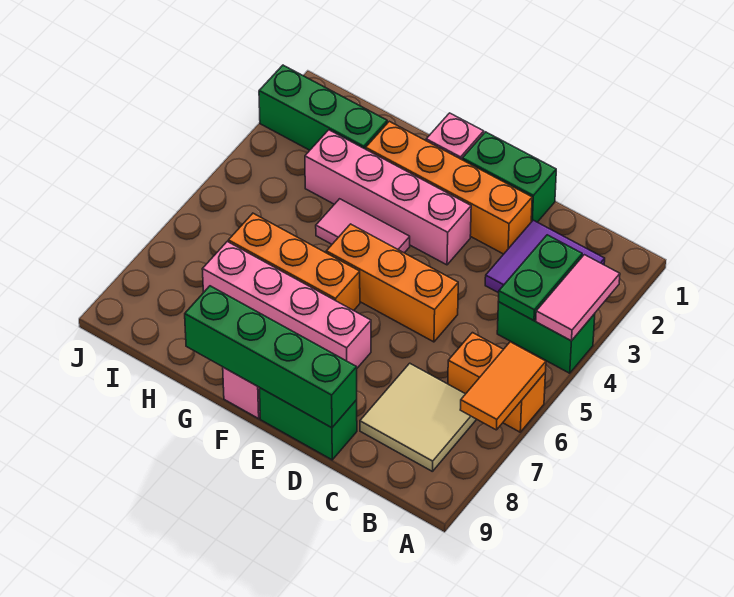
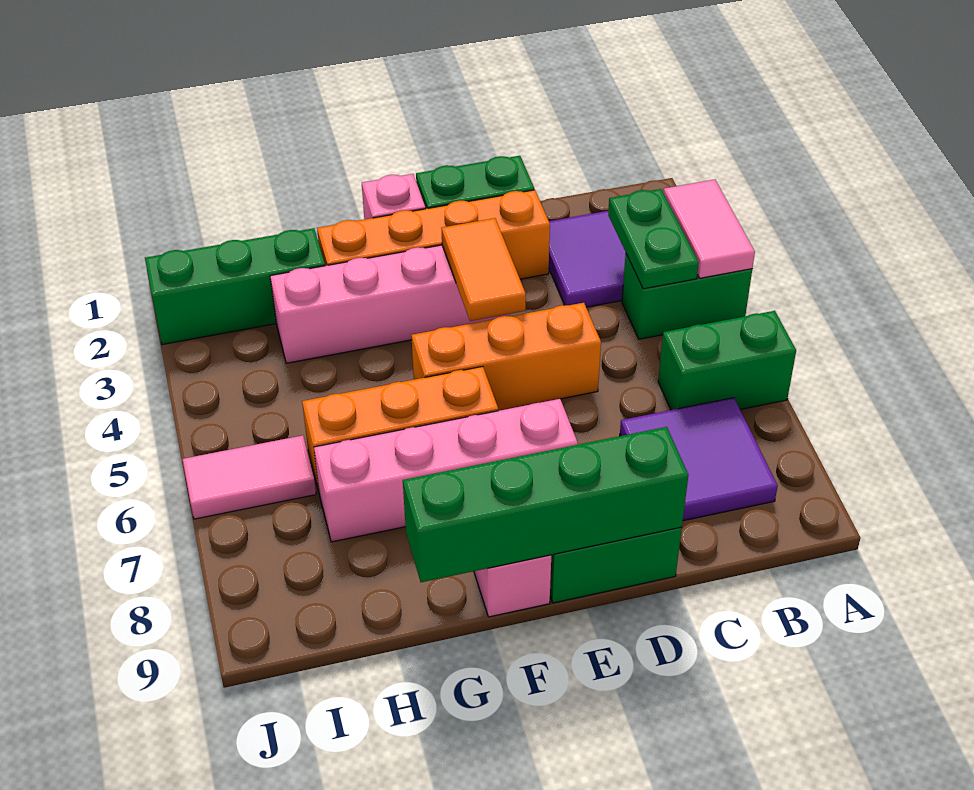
orange brick A6:B6 level 1 -> green brick A6:B6 level 1
orange tile A6:A7 level 2 -> orange tile E3:E4 level 2
tan tile B7:C8 level 1 -> purple tile B7:C8 level 1
pink tile F4:G4 level 1 -> pink tile I6:J6 level 1

